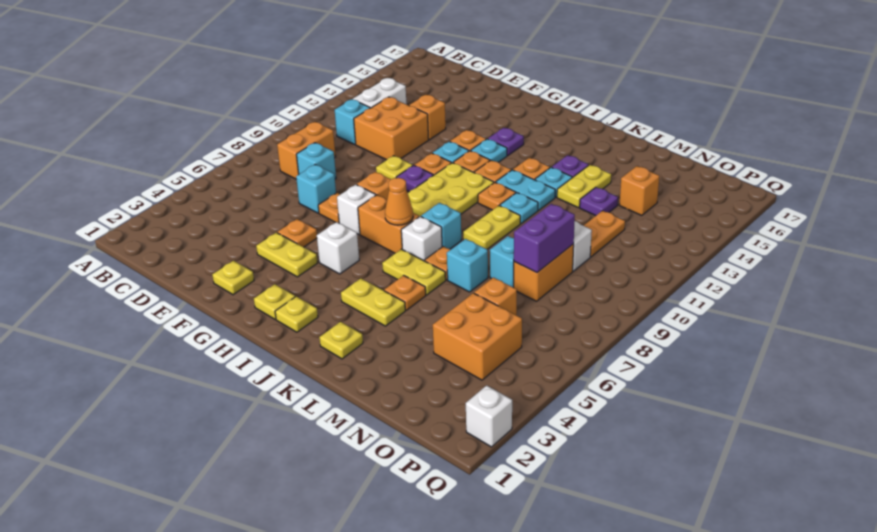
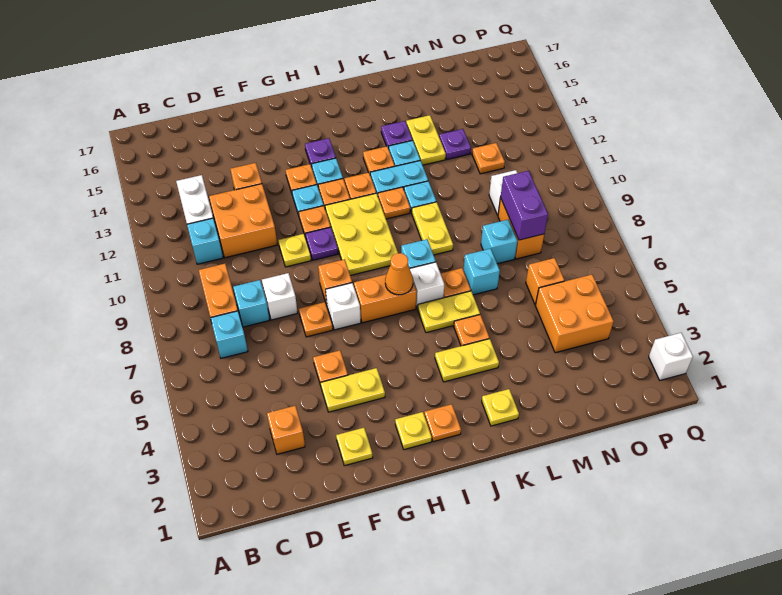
cyan brick E7 level 1 -> cyan brick C7 level 1
white brick H5 level 1 -> white brick E8 level 1
yellow plate I2 level 1 -> orange plate I2 level 1
orange plate N11:N12 level 1 -> orange plate N12 level 1
orange brick N14 level 1 -> orange brick D3 level 1

